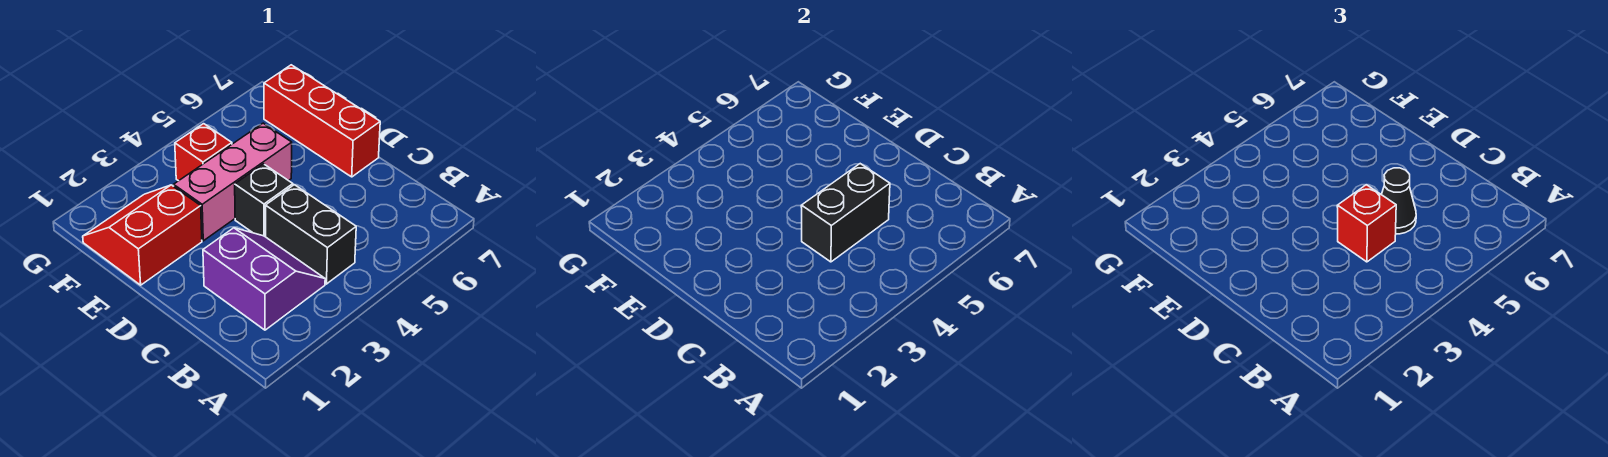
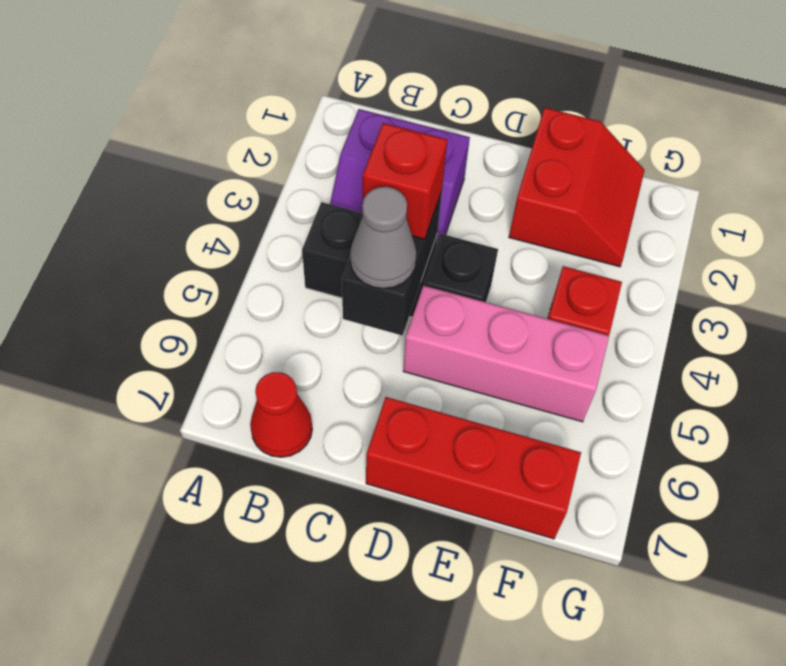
none -> red cone B7 level 1
black cone C5 level 3 -> grey cone C5 level 3
pink brick E3:E5 level 1 -> pink brick D5:F5 level 1

